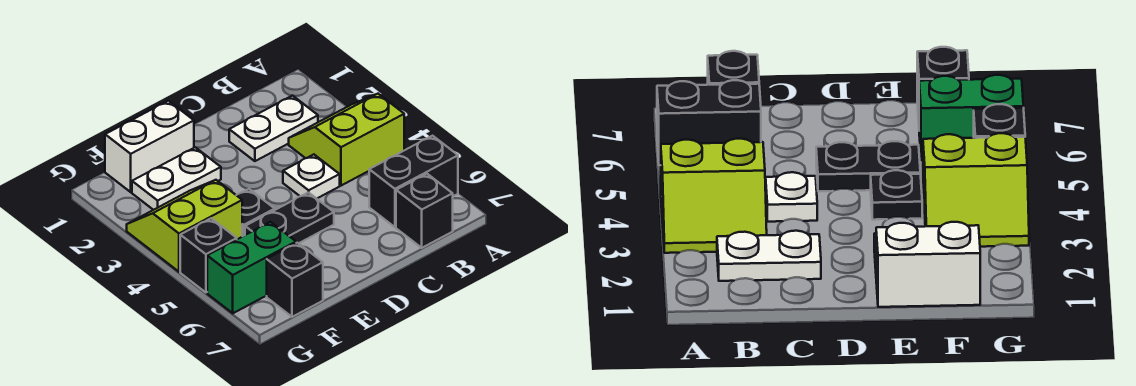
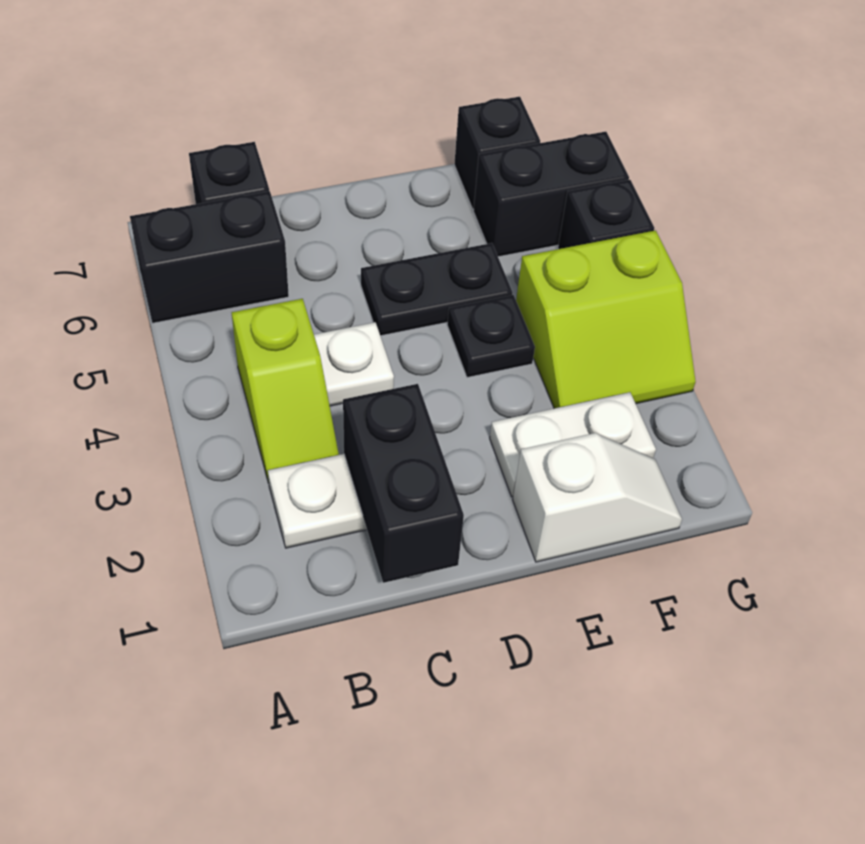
lime slope A3:B4 level 1 top 4 -> lime slope B3:B4 level 1 top 4
none -> black brick C1:C2 level 2
white brick E1:F1 level 1 -> white slope E1:F1 level 1 top E
green brick F6:G6 level 1 -> black brick F6:G6 level 1

